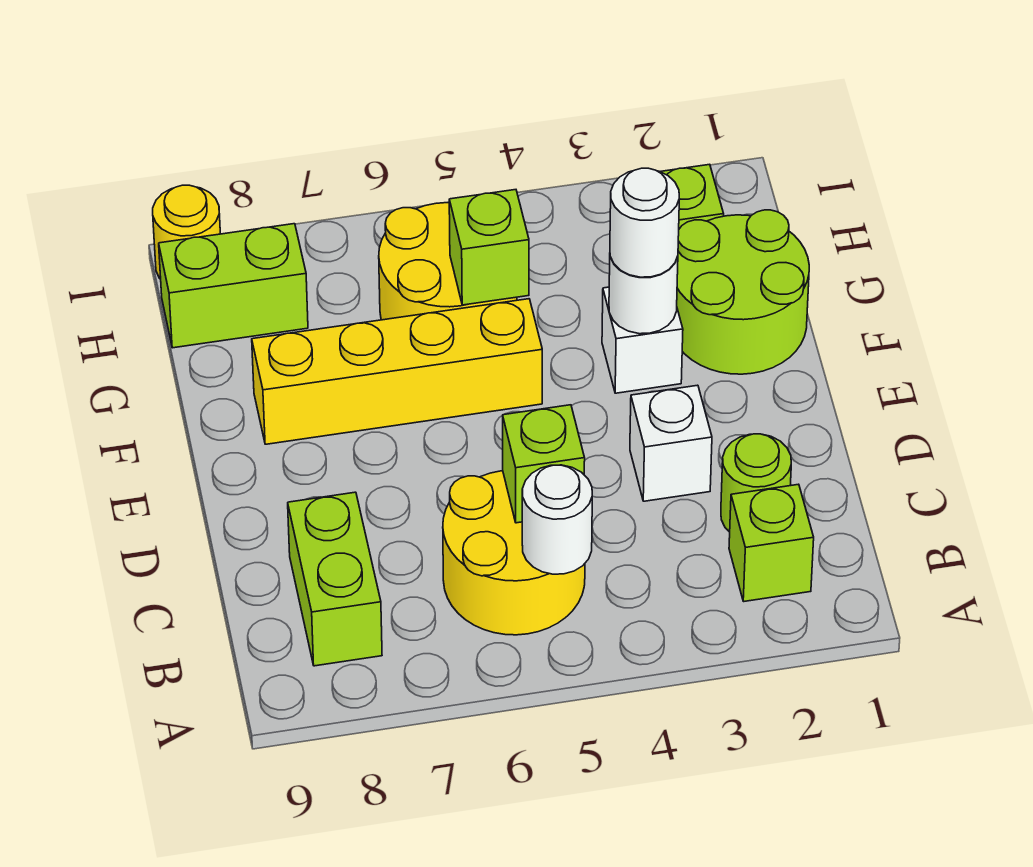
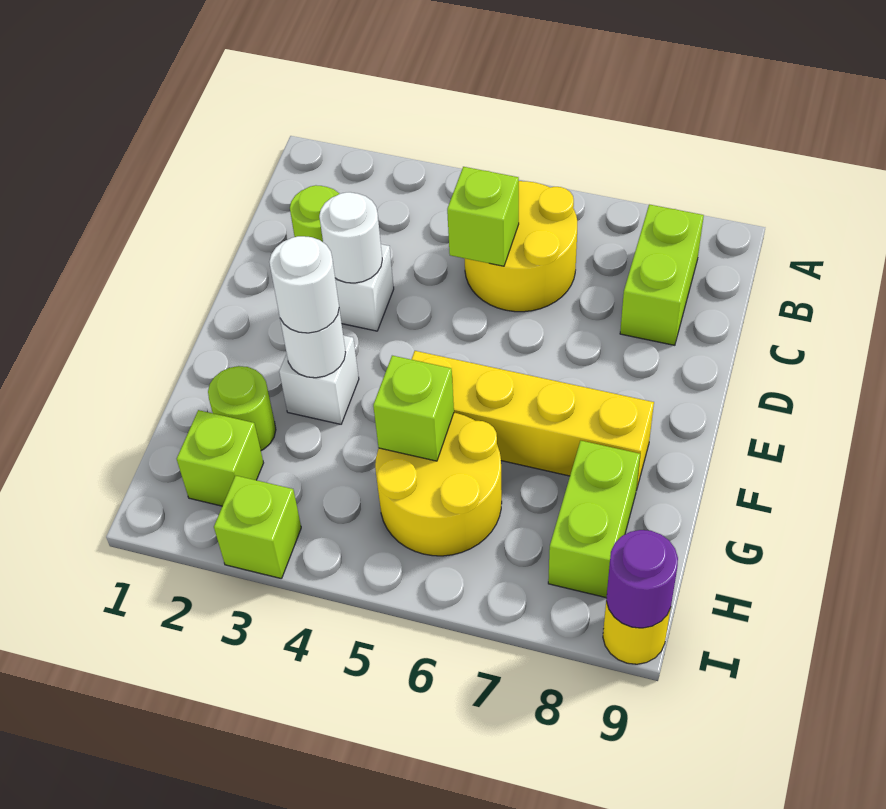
lime brick B2 level 1 -> lime brick I3 level 1
white round brick B5 level 2 -> white round brick D3 level 2
lime round brick F1:G2 level 1 -> lime round brick G2 level 1
lime brick H8:H9 level 1 -> lime brick G8:H8 level 1
none -> purple round brick I9 level 2

